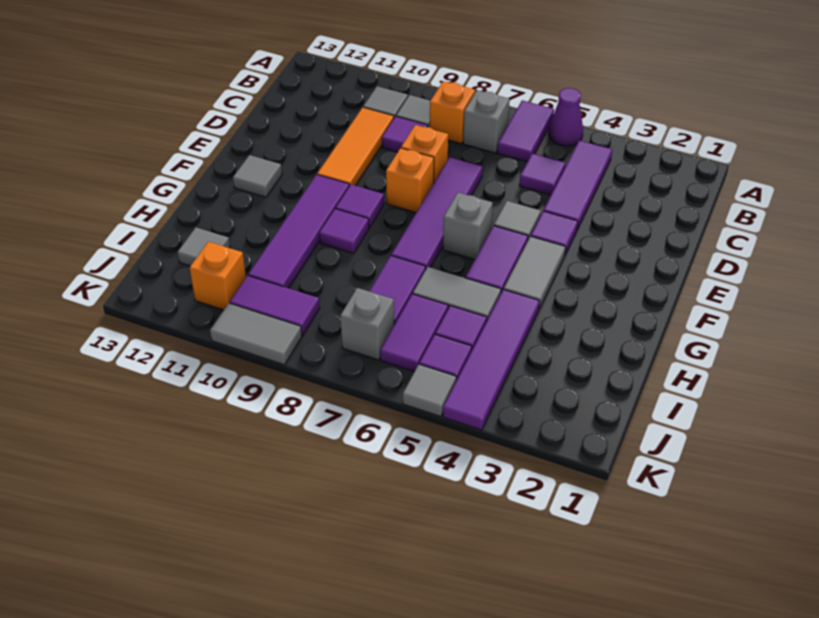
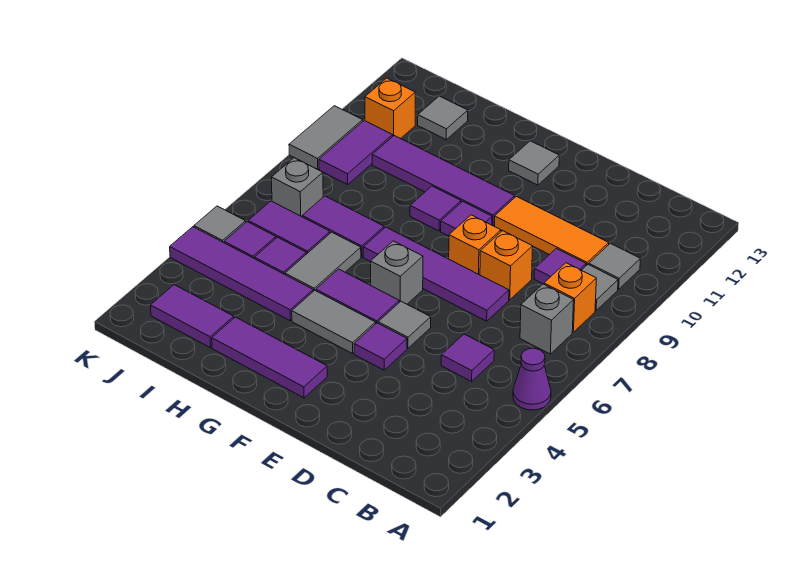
purple tile A6:B6 level 1 -> purple tile I2:J2 level 1
purple tile B4:D4 level 1 -> purple tile F2:H2 level 1

